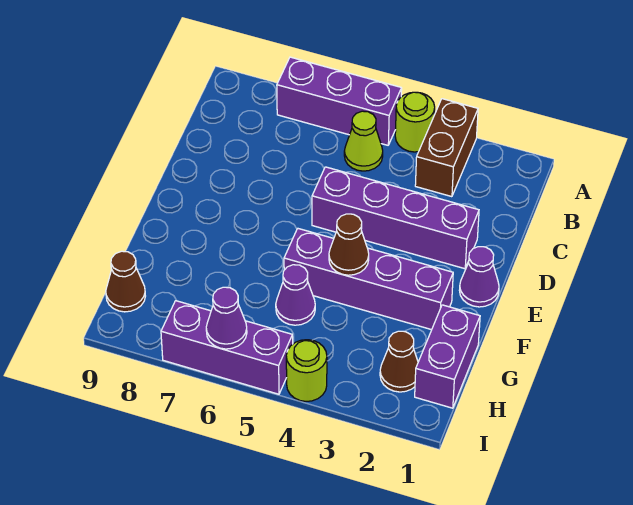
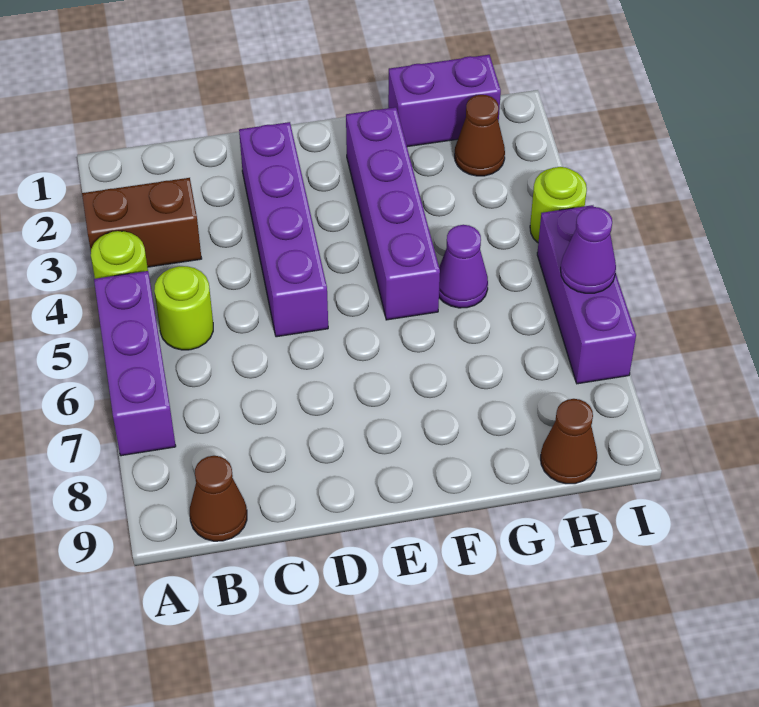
lime cone B5 level 1 -> lime round brick B5 level 1
purple cone E1 level 1 -> none
brown cone F4 level 2 -> brown cone B9 level 1

